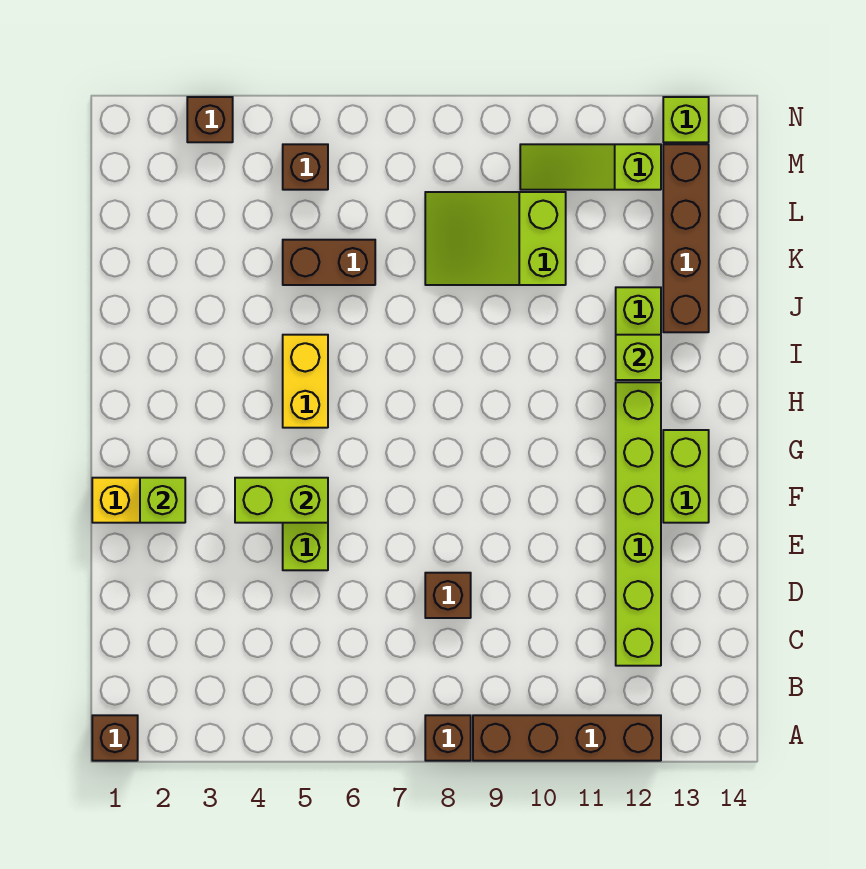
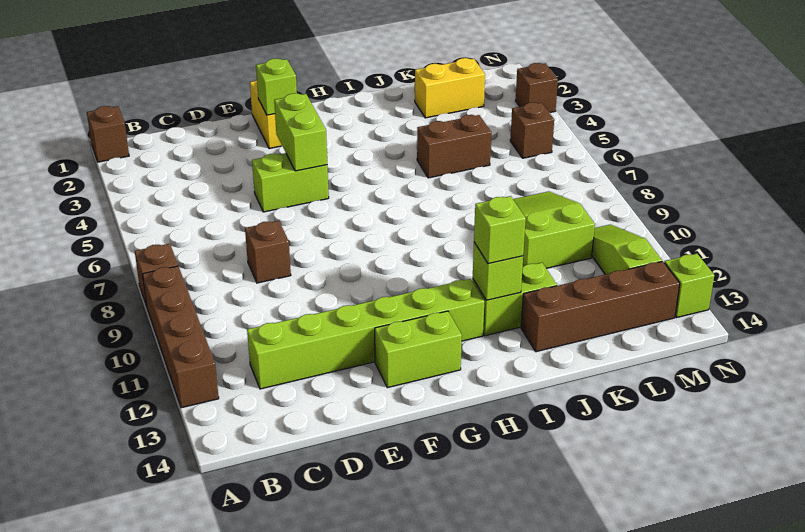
yellow brick H5:I5 level 1 -> yellow brick K2:L2 level 1
none -> lime brick I12 level 3
brown brick K5:K6 level 1 -> brown brick J5:K5 level 1

